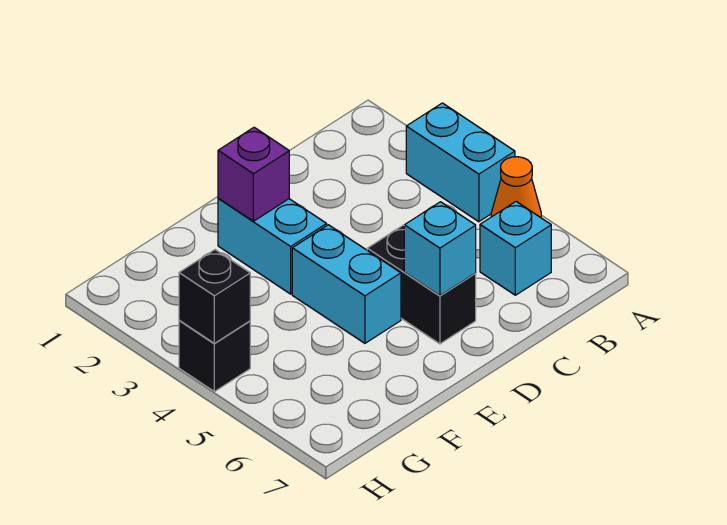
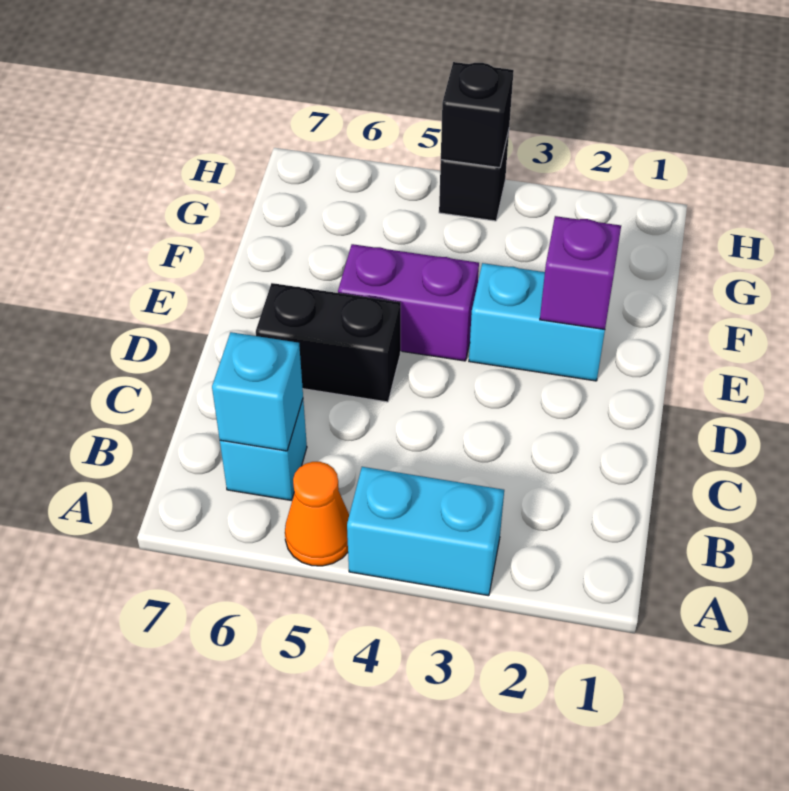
cyan brick D6 level 2 -> cyan brick B6 level 2
cyan brick E4:E5 level 1 -> purple brick E4:E5 level 1

